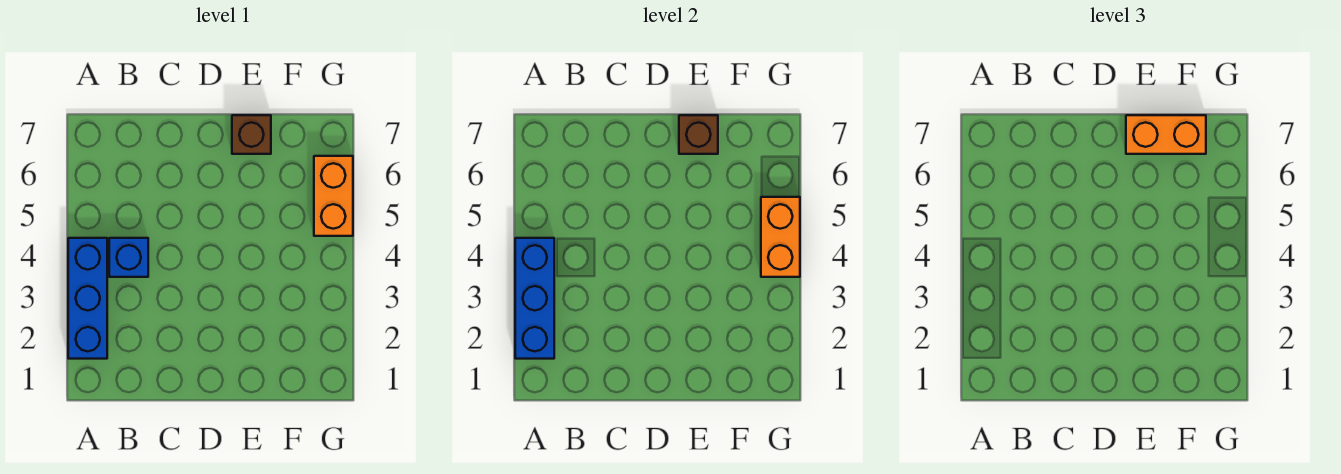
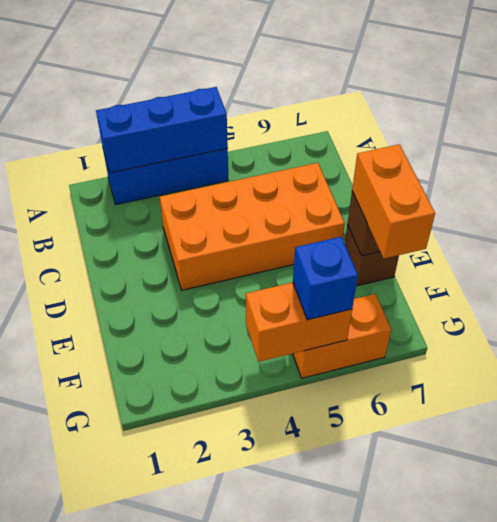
blue brick B4 level 1 -> blue brick G5 level 3
none -> orange brick C3:D6 level 1

